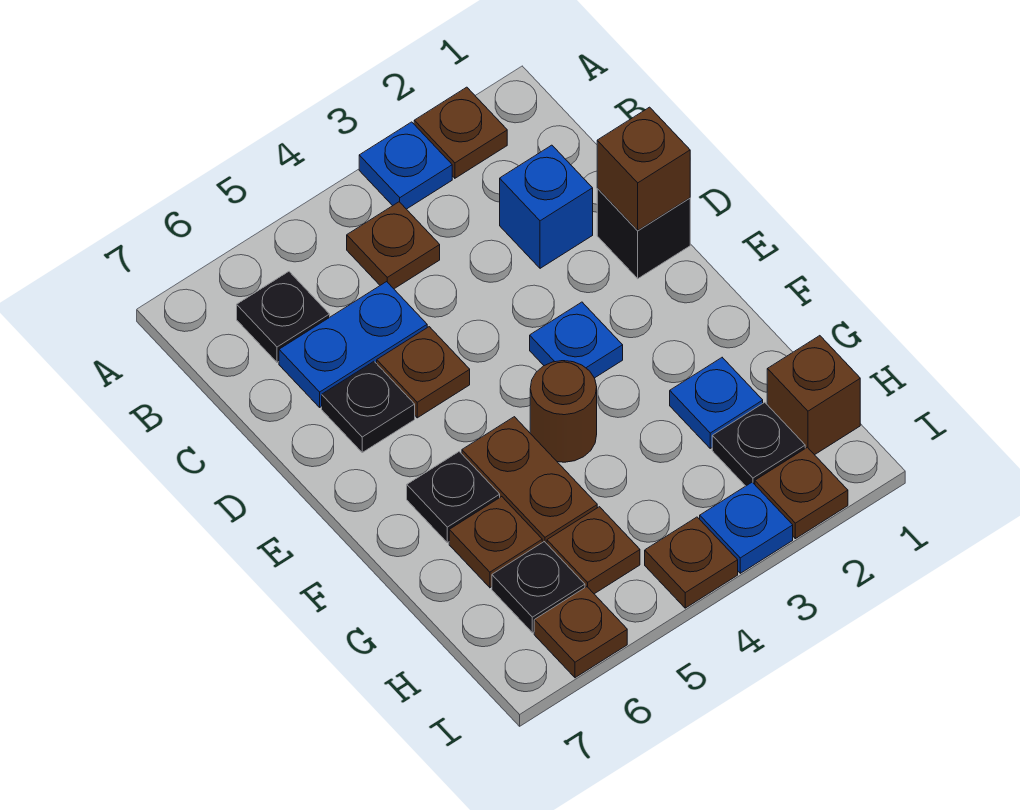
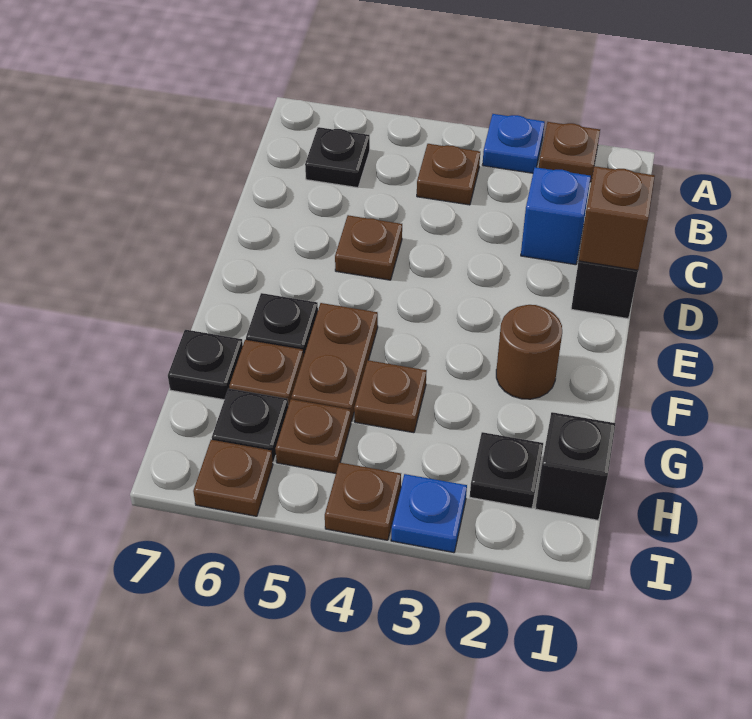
blue plate C5:C6 level 1 -> none
black plate D6 level 1 -> black plate G7 level 1
blue plate E3 level 1 -> none
brown round brick F4 level 1 -> brown round brick F2 level 1
blue plate G2 level 1 -> none
brown brick H1 level 1 -> black brick H1 level 1
brown plate I2 level 1 -> brown plate G4 level 1

